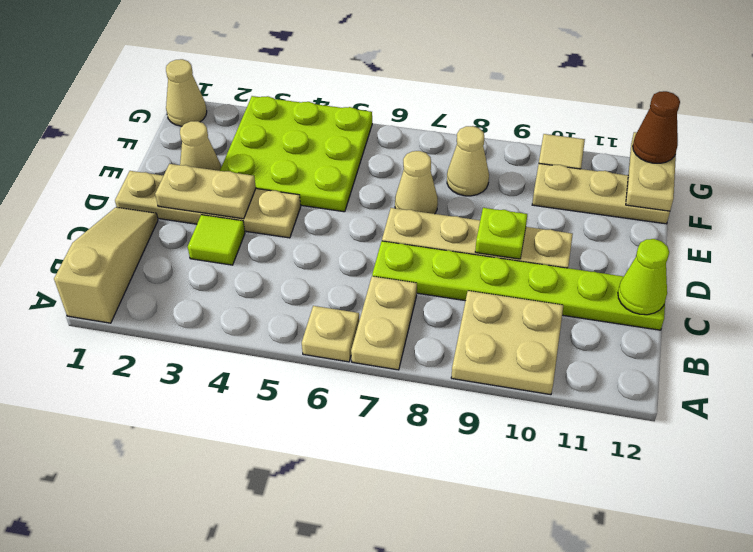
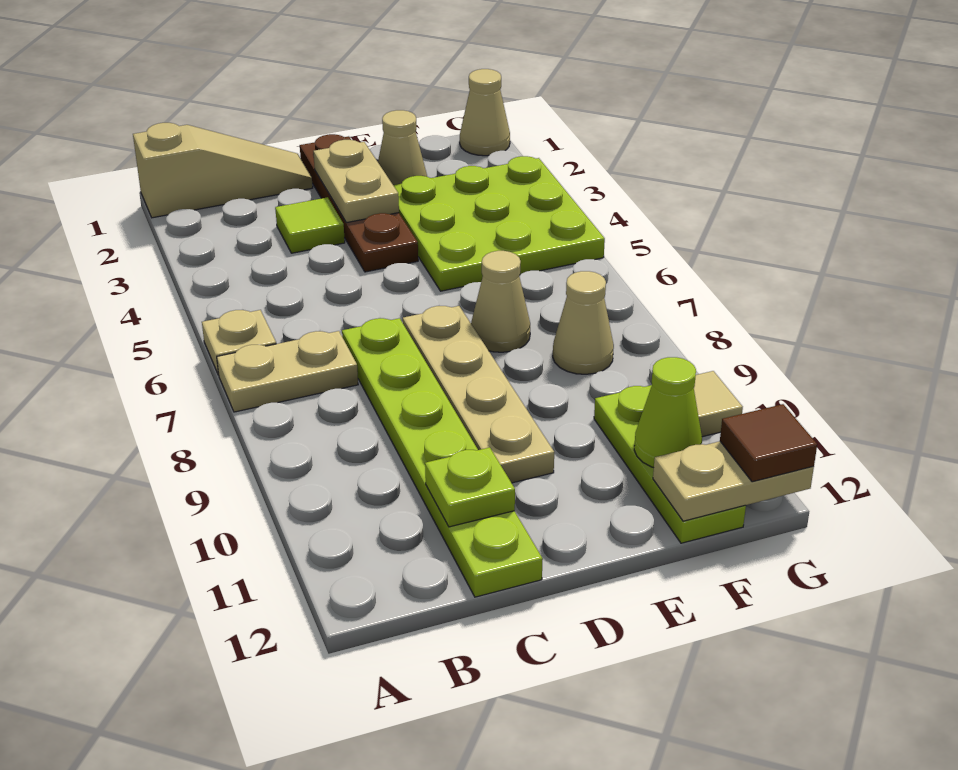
tan plate A9:B10 level 1 -> none
lime cone C12 level 2 -> lime cone F11 level 2
tan plate D1:D4 level 1 -> brown plate D1:D4 level 1
lime plate D9 level 2 -> lime plate C11 level 2
tan plate F10:F12 level 1 -> lime plate F10:F12 level 1
brown cone G12 level 3 -> brown tile G12 level 3

